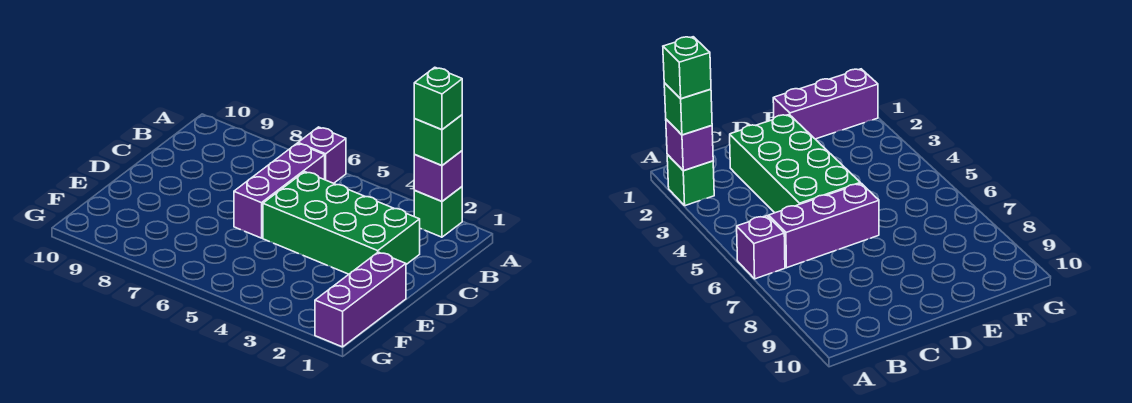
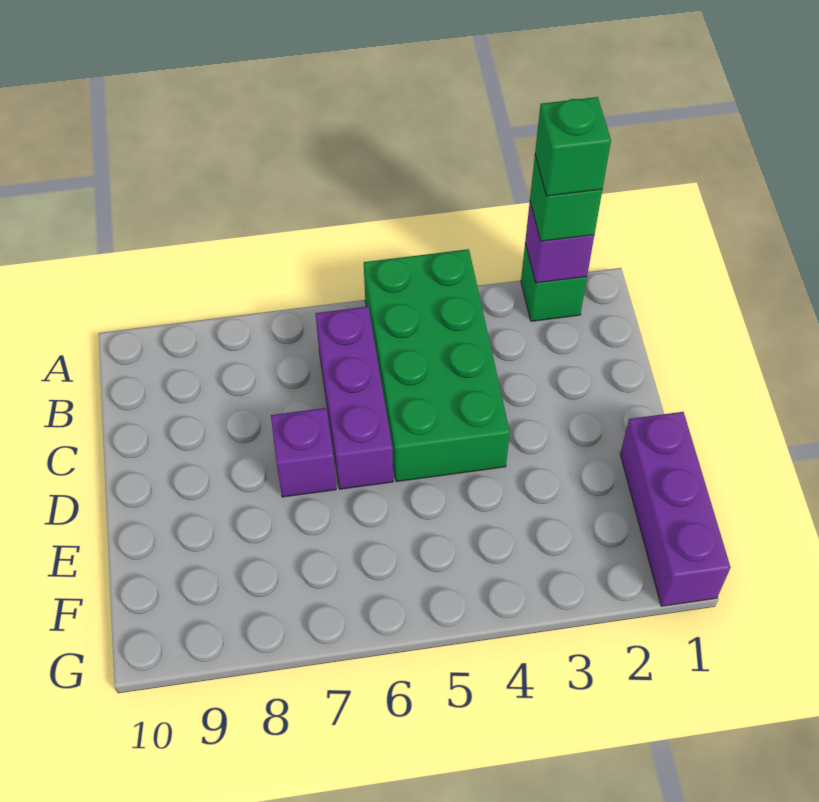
purple brick A6 level 1 -> purple brick D7 level 1
green brick C2:D5 level 1 -> green brick A4:D5 level 1

